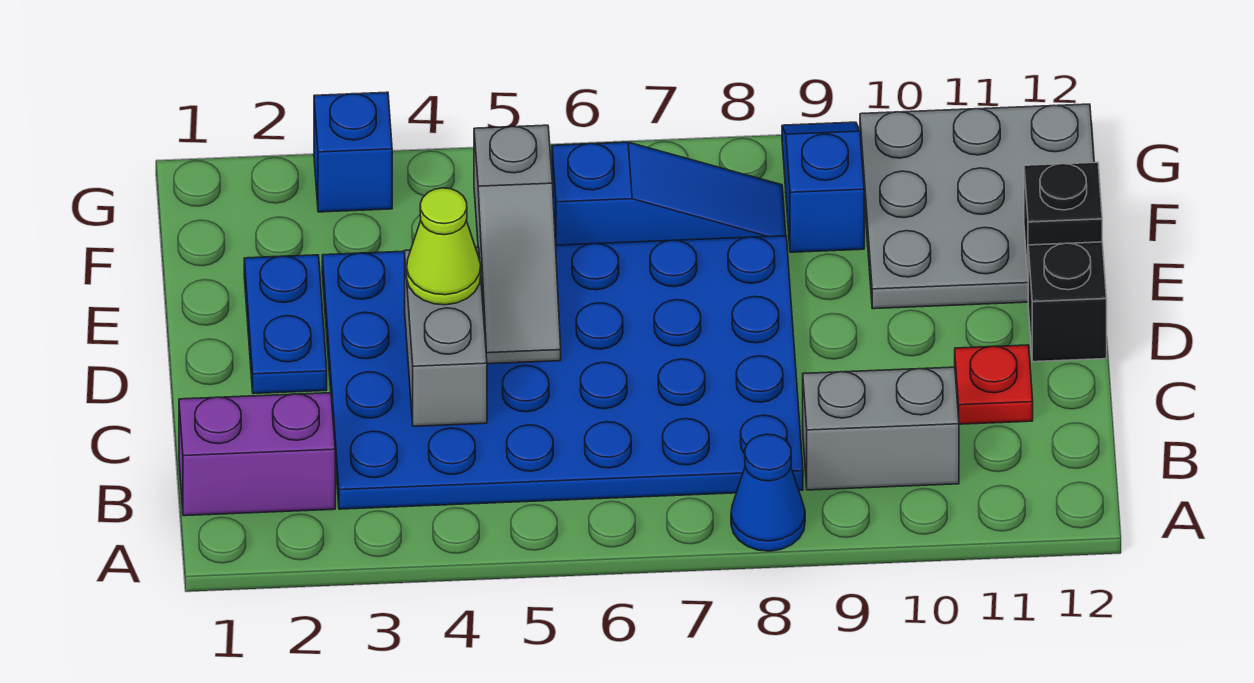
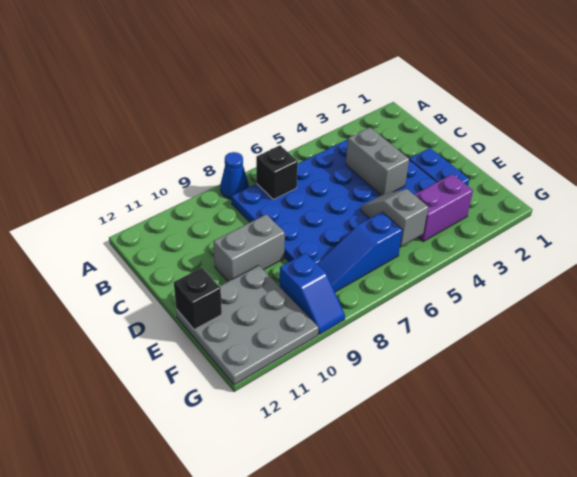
purple brick B1:B2 level 1 -> purple brick F3:F4 level 1
grey brick B9:B10 level 1 -> grey brick D9:D10 level 1
red plate C11 level 1 -> none
lime cone D4 level 3 -> none
grey slope D5:F5 level 2 top F -> grey slope E5:F5 level 2 top F
black brick D12 level 1 -> black brick B7 level 2
blue brick G3 level 1 -> none

